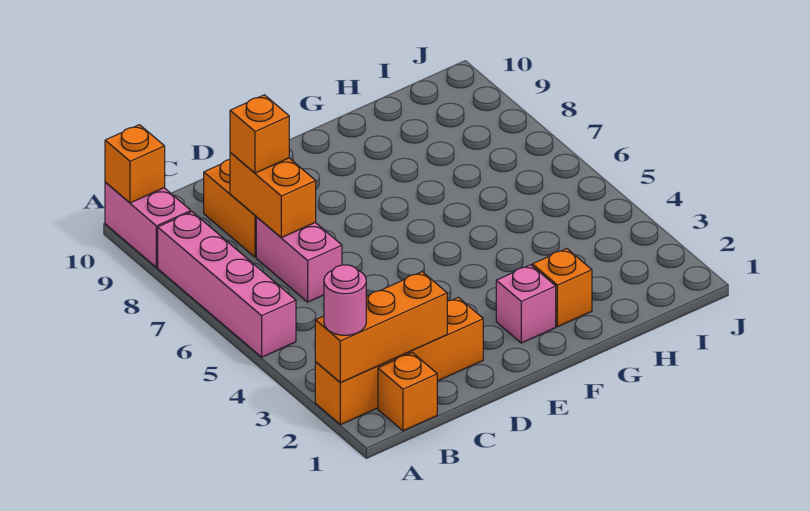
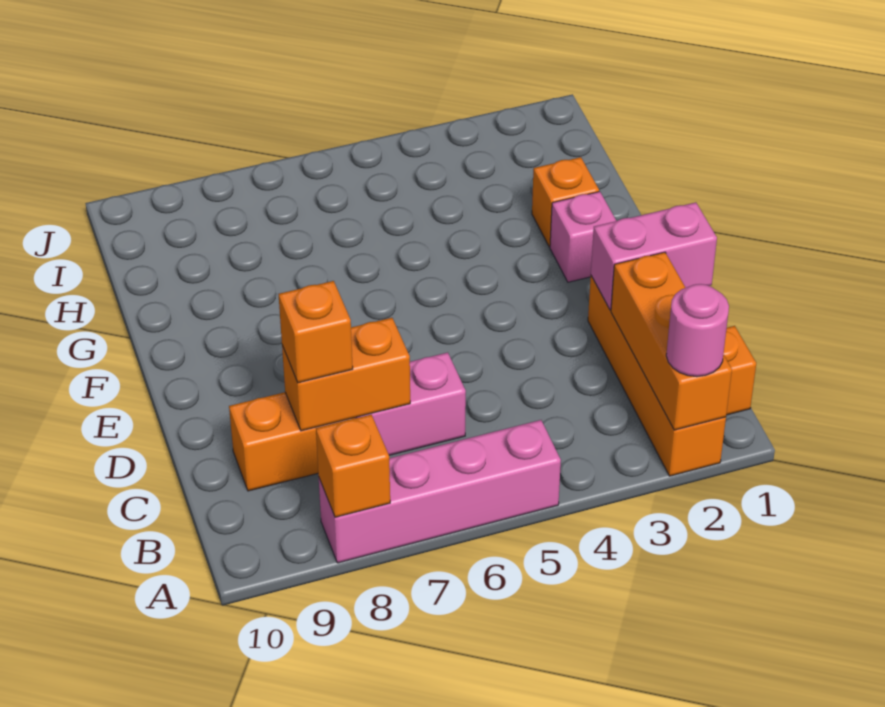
pink brick A9:A10 level 1 -> pink brick D1:D2 level 2
orange brick A10 level 2 -> orange brick A8 level 2

